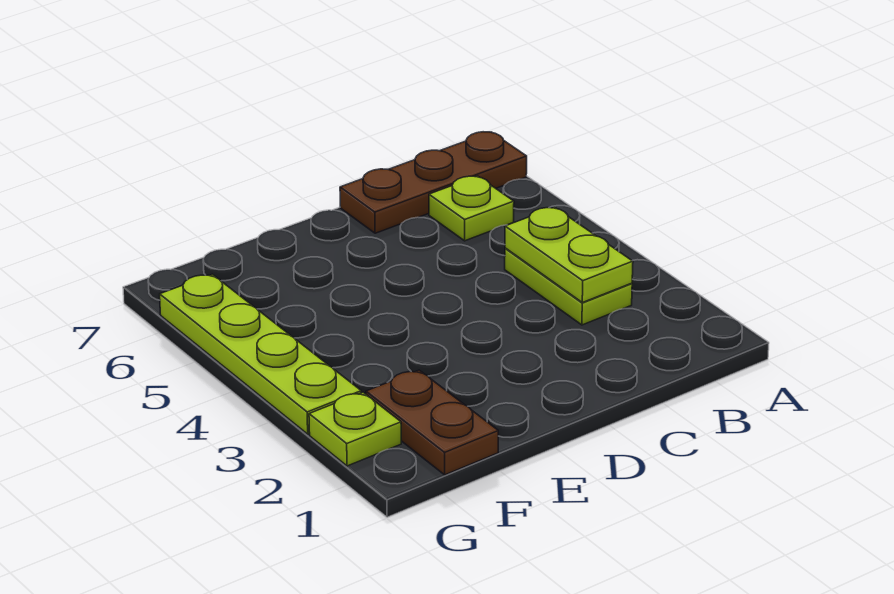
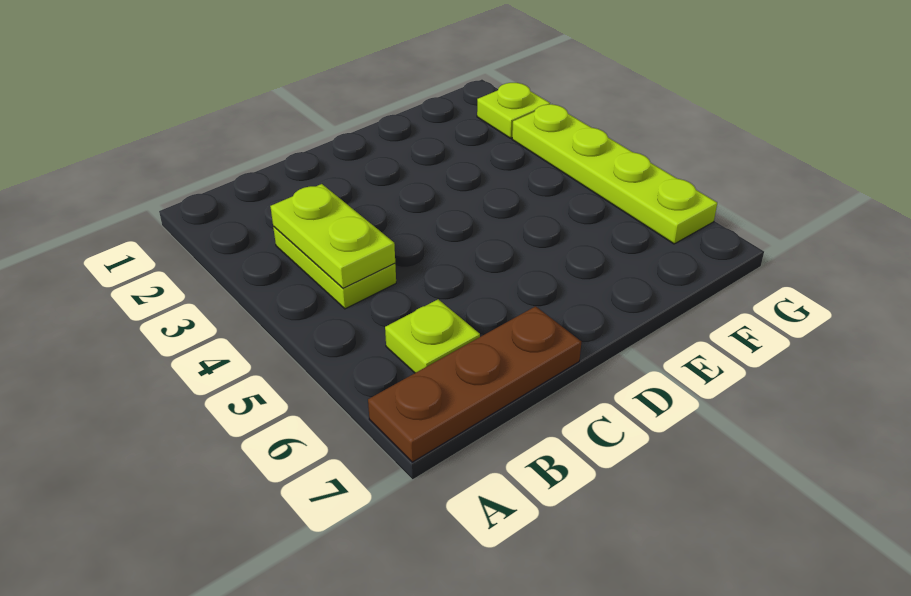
brown plate F1:F2 level 1 -> none

